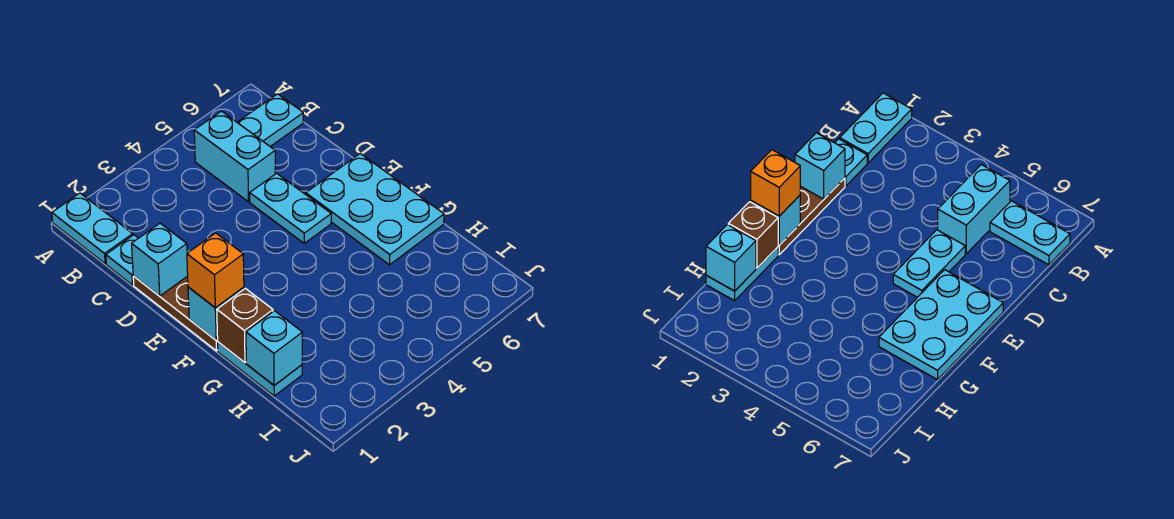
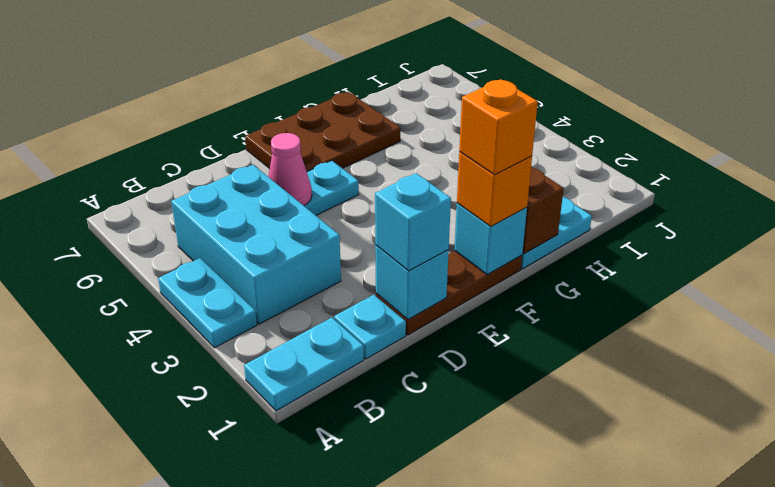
cyan brick B5:C5 level 1 -> cyan brick B3:C5 level 1
cyan plate B6:B7 level 1 -> cyan plate A3:A4 level 1
none -> pink cone D5 level 2
cyan plate E6:G7 level 1 -> brown plate E6:G7 level 1
none -> orange brick F1 level 4
cyan brick H1 level 2 -> cyan brick D1 level 3

